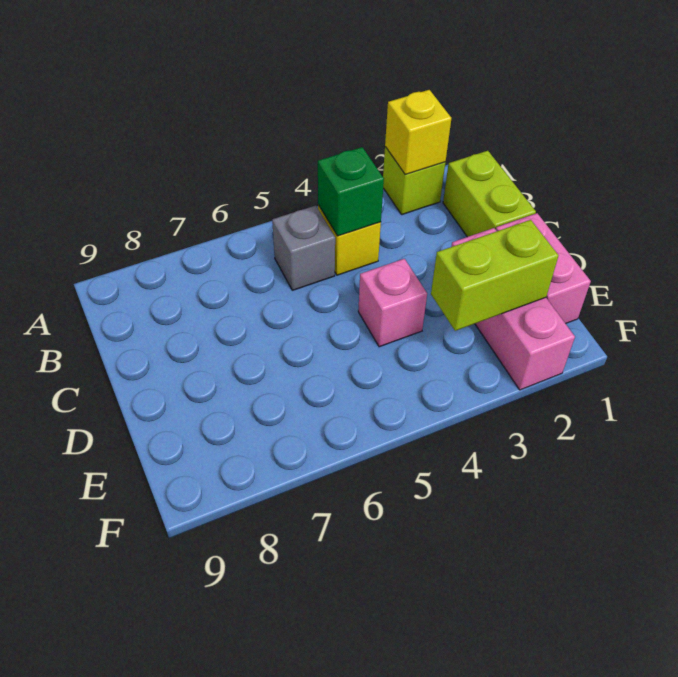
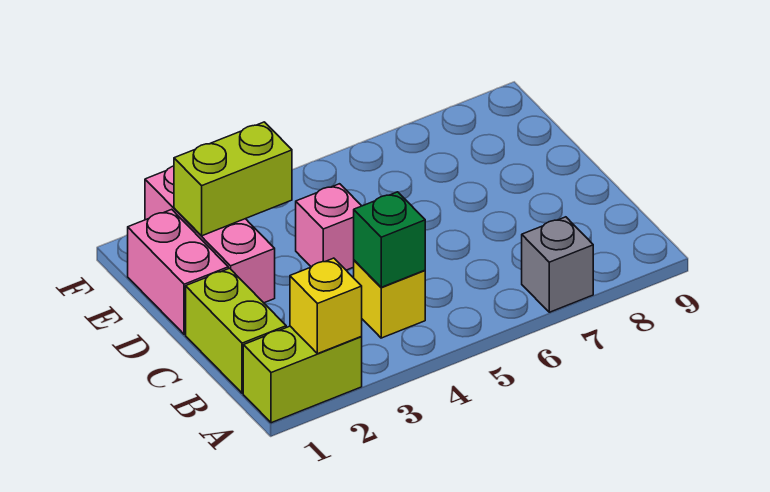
lime brick A2 level 1 -> lime brick A1:A2 level 1
grey brick B5 level 1 -> grey brick A7 level 1

